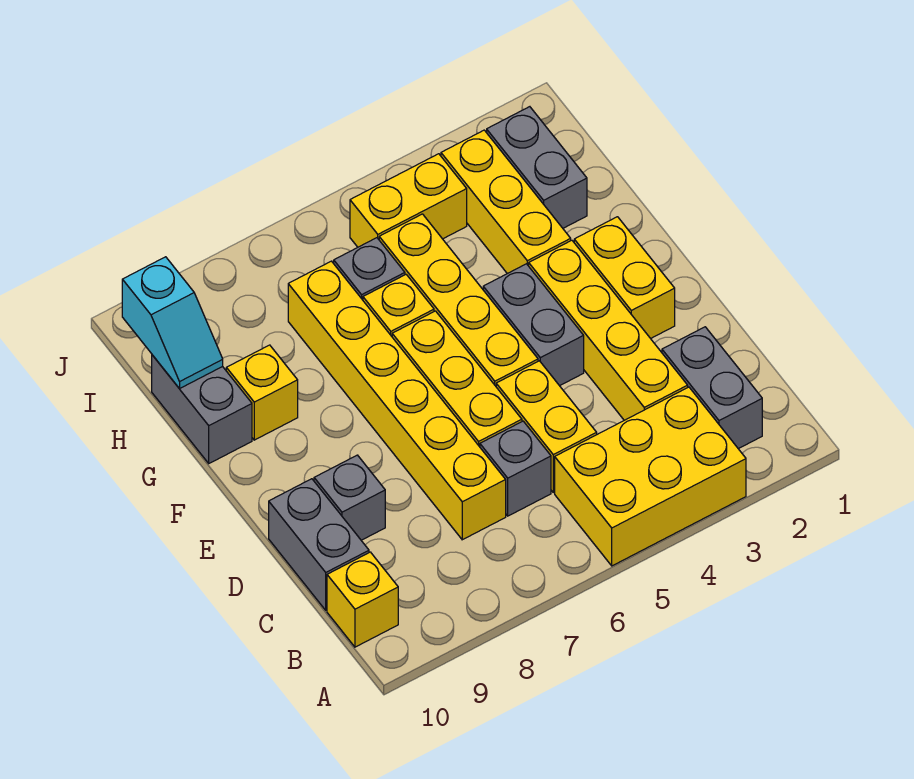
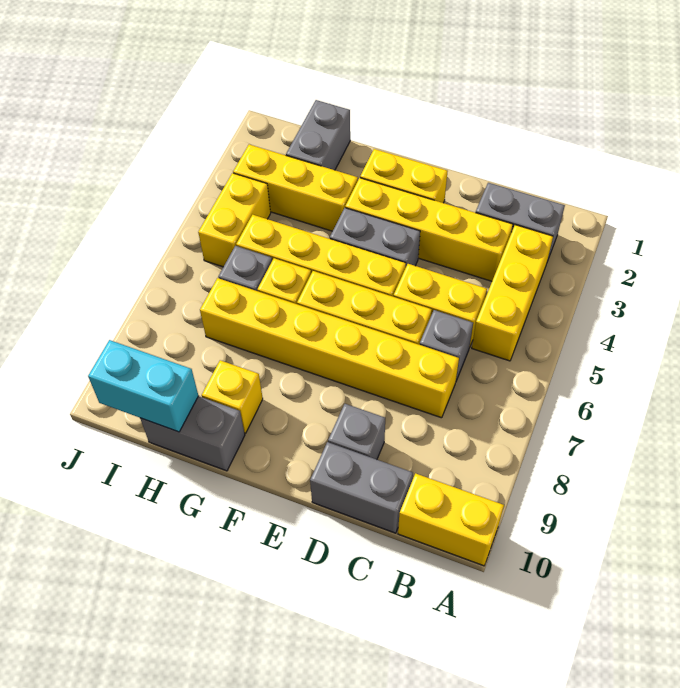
yellow brick A3:B5 level 1 -> yellow brick B3:B5 level 1
yellow brick B10 level 1 -> yellow brick A10:B10 level 1
grey brick H2:I2 level 1 -> grey brick H1:H2 level 1
cyan slope H10:I10 level 2 top I -> cyan brick H10:I10 level 2

